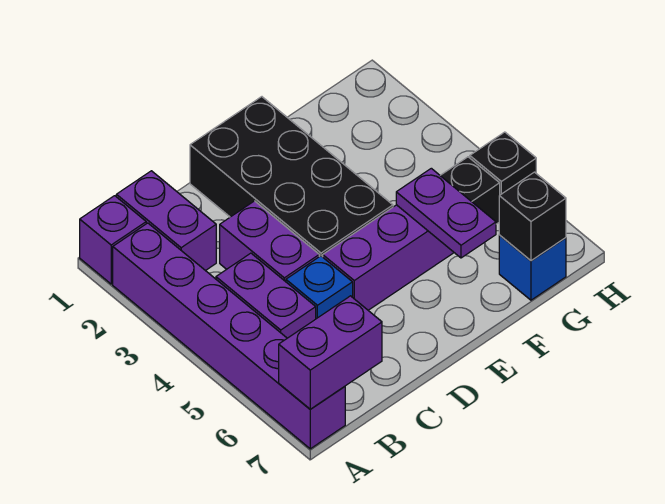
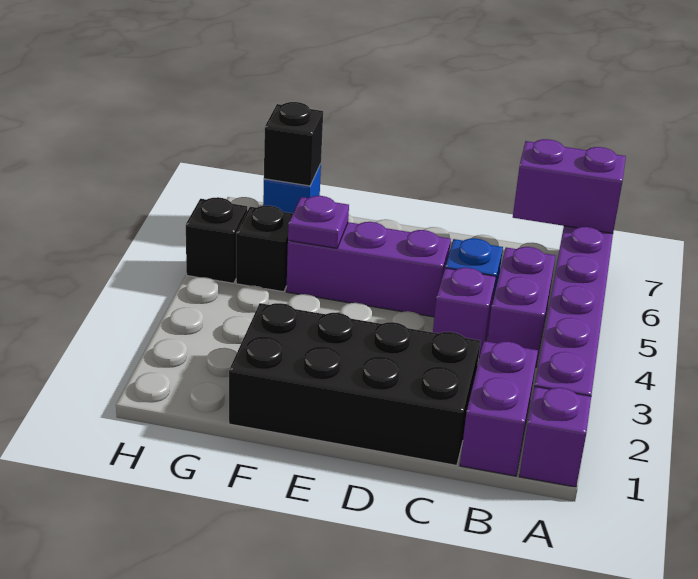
purple brick C3:C4 level 1 -> purple brick C4 level 1
black brick D1:E4 level 1 -> black brick C1:F2 level 1
purple plate F5:F6 level 2 -> purple plate F5 level 2

